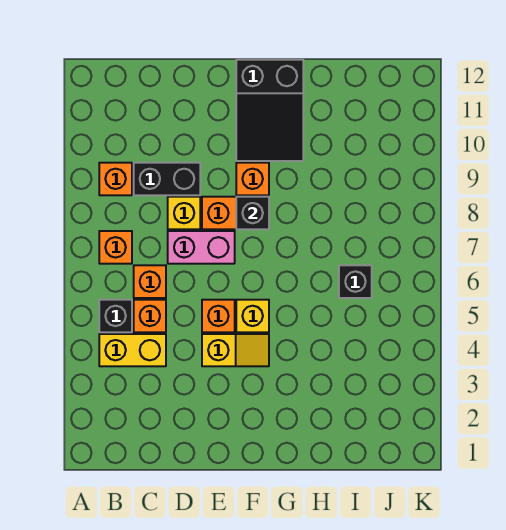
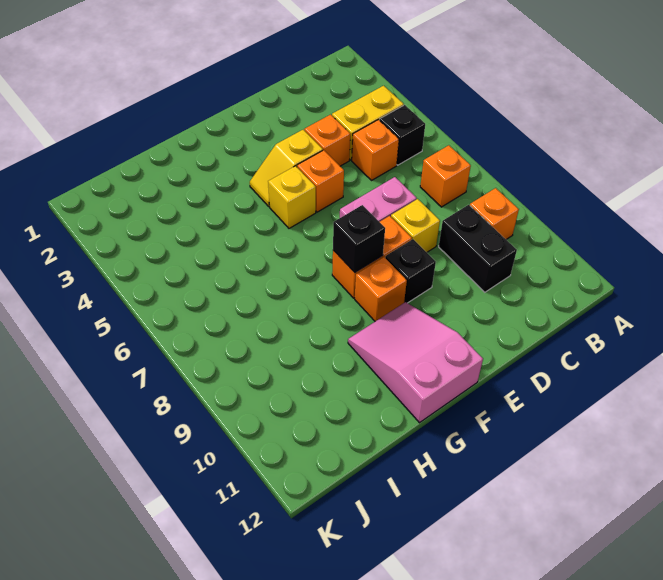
orange brick C6 level 1 -> orange brick D4 level 1
black brick C9:D9 level 1 -> black brick C9:C10 level 1
black slope F10:G12 level 1 top 12 -> pink slope F10:G12 level 1 top 12
black brick I6 level 1 -> black brick E9 level 1

